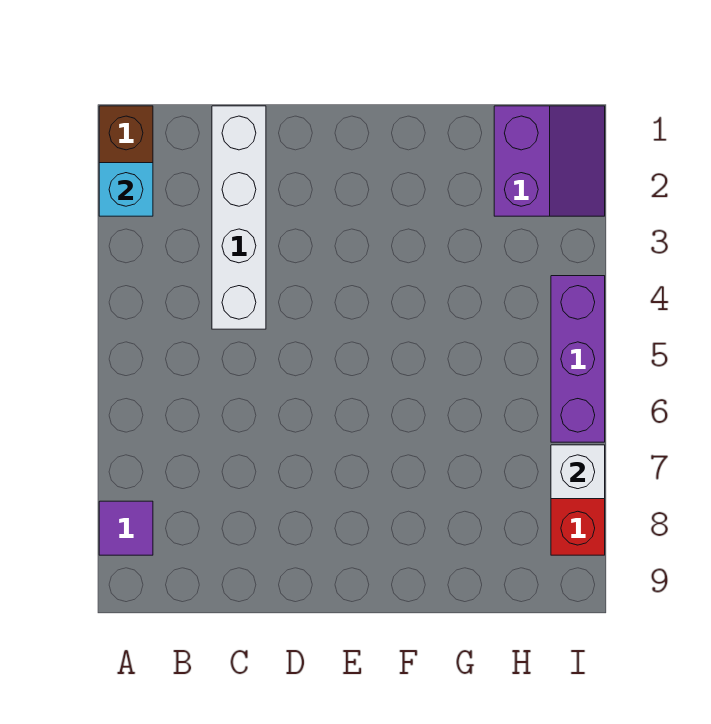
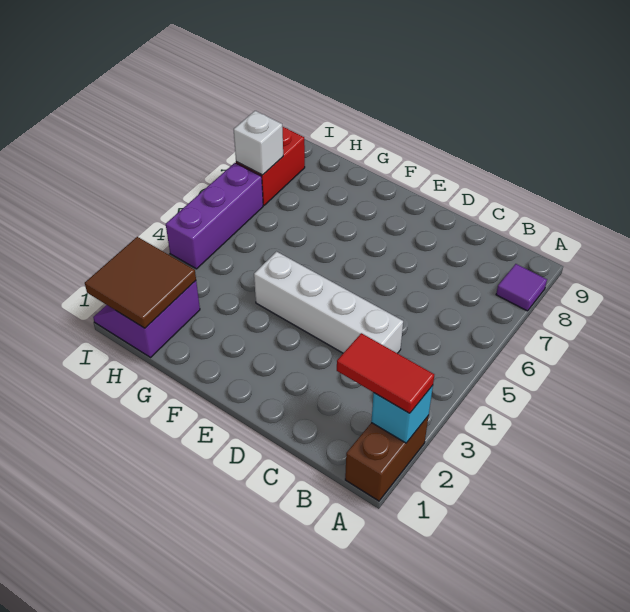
none -> red tile A2:B2 level 3
white brick C1:C4 level 1 -> white brick C4:F4 level 1
none -> brown tile H1:I2 level 2

